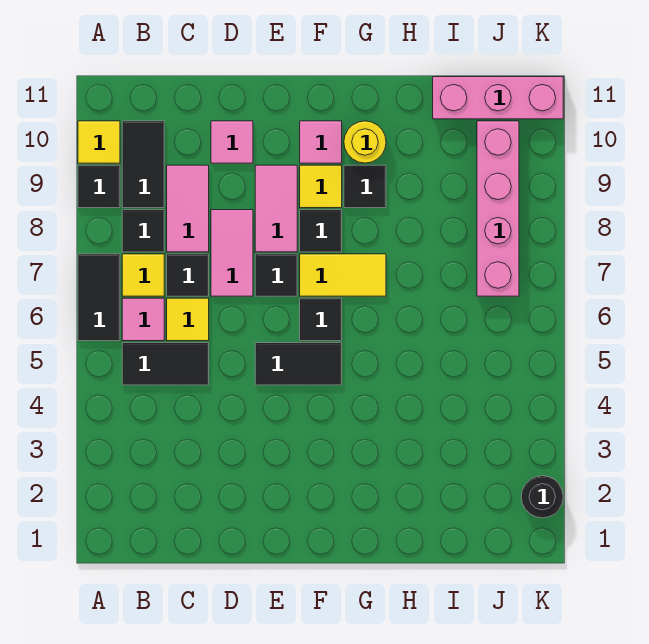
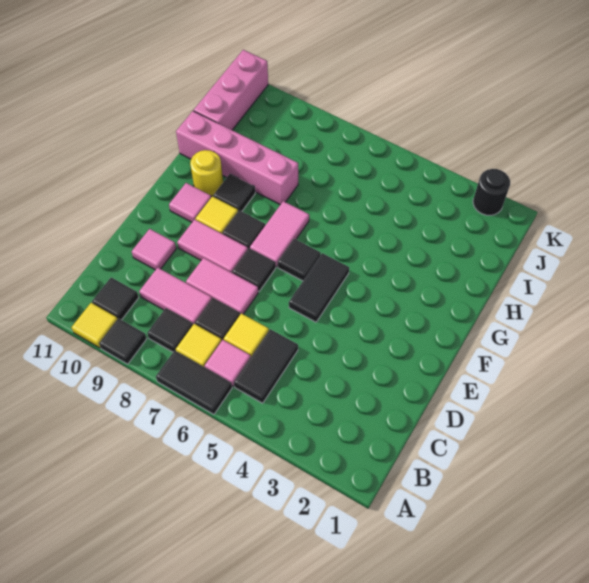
black tile B9:B10 level 1 -> black tile B10 level 1
yellow tile F7:G7 level 1 -> pink tile F7:G7 level 1
pink brick J7:J10 level 1 -> pink brick H8:H11 level 1

